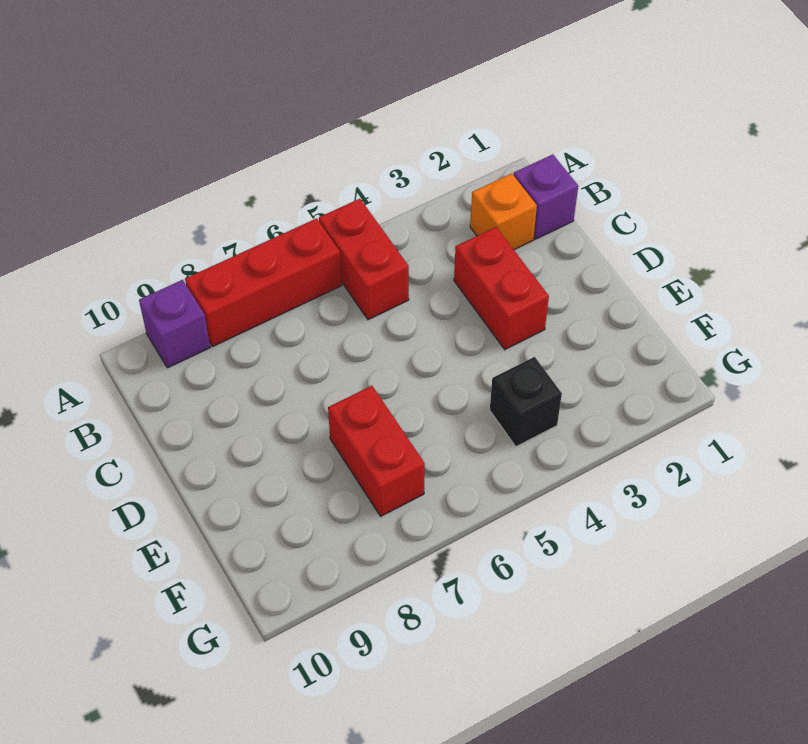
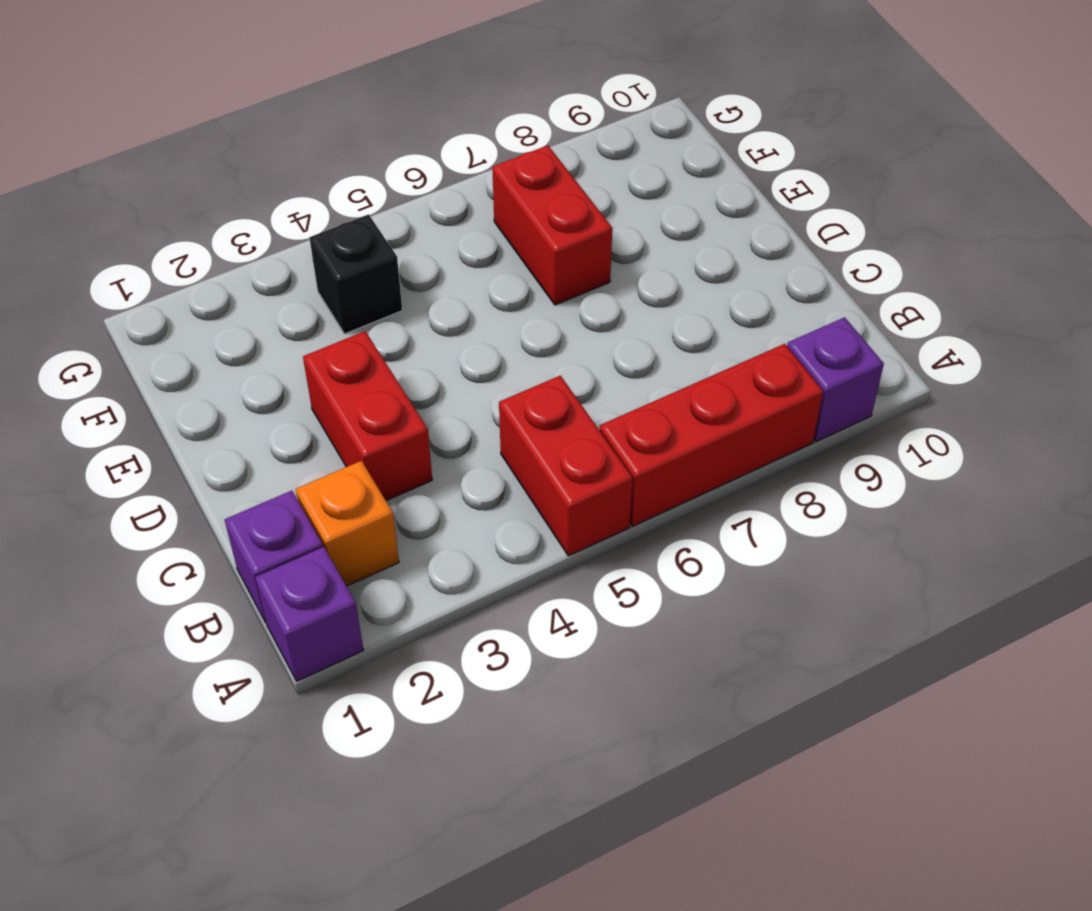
none -> purple brick A1 level 1

